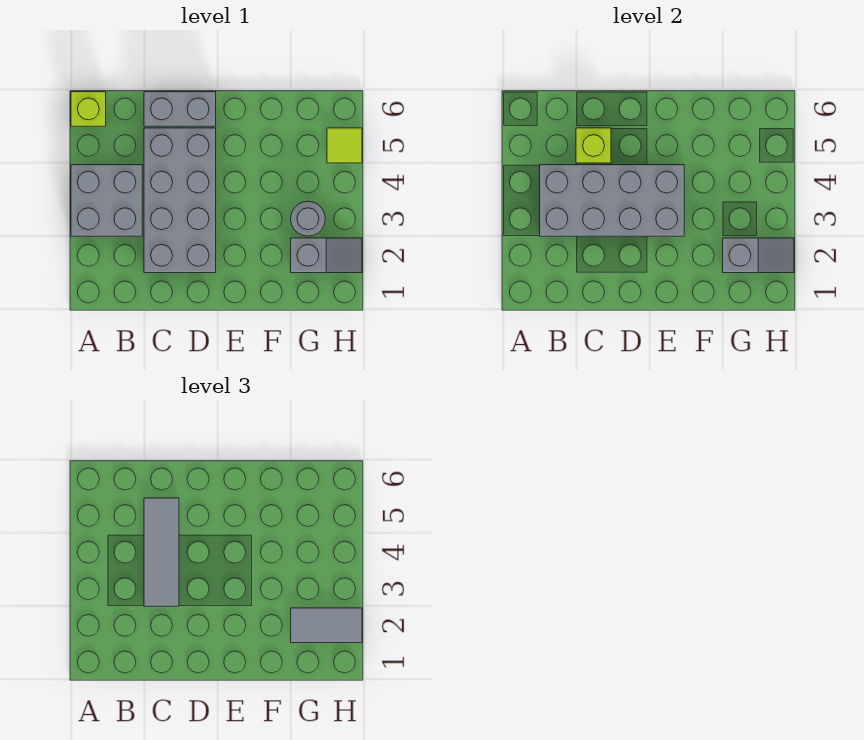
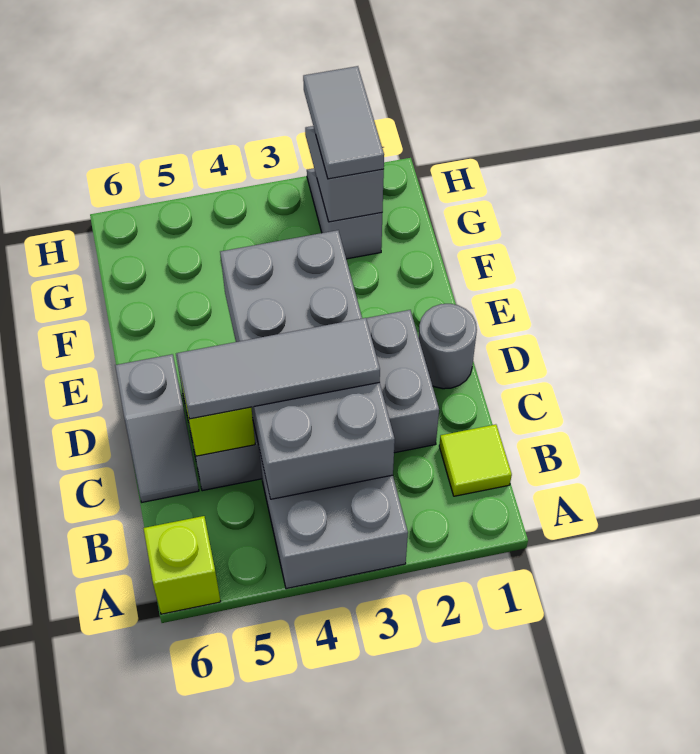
grey brick C6:D6 level 1 -> grey slope C6:D6 level 1 top D
grey round brick G3 level 1 -> grey round brick D1 level 1
lime tile H5 level 1 -> lime tile B1 level 1

